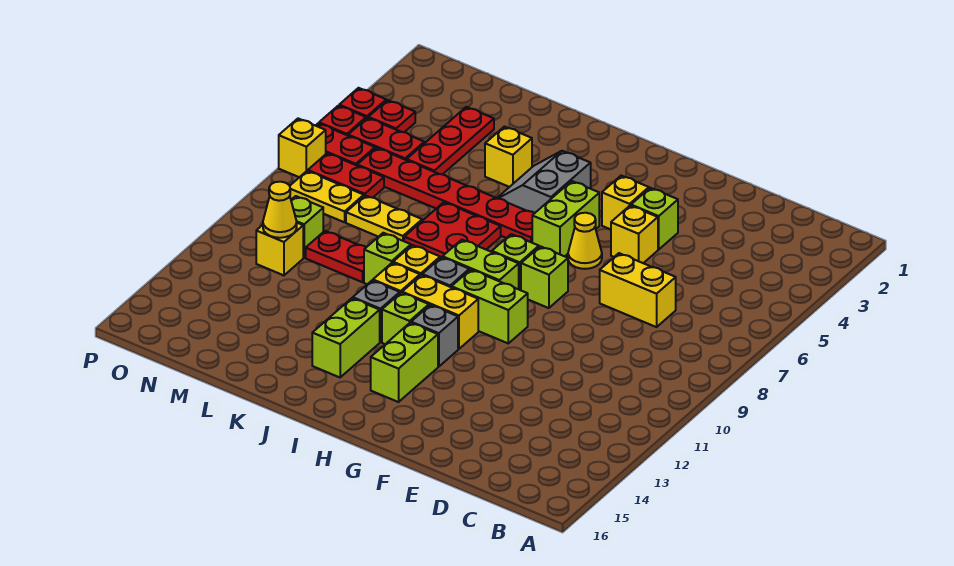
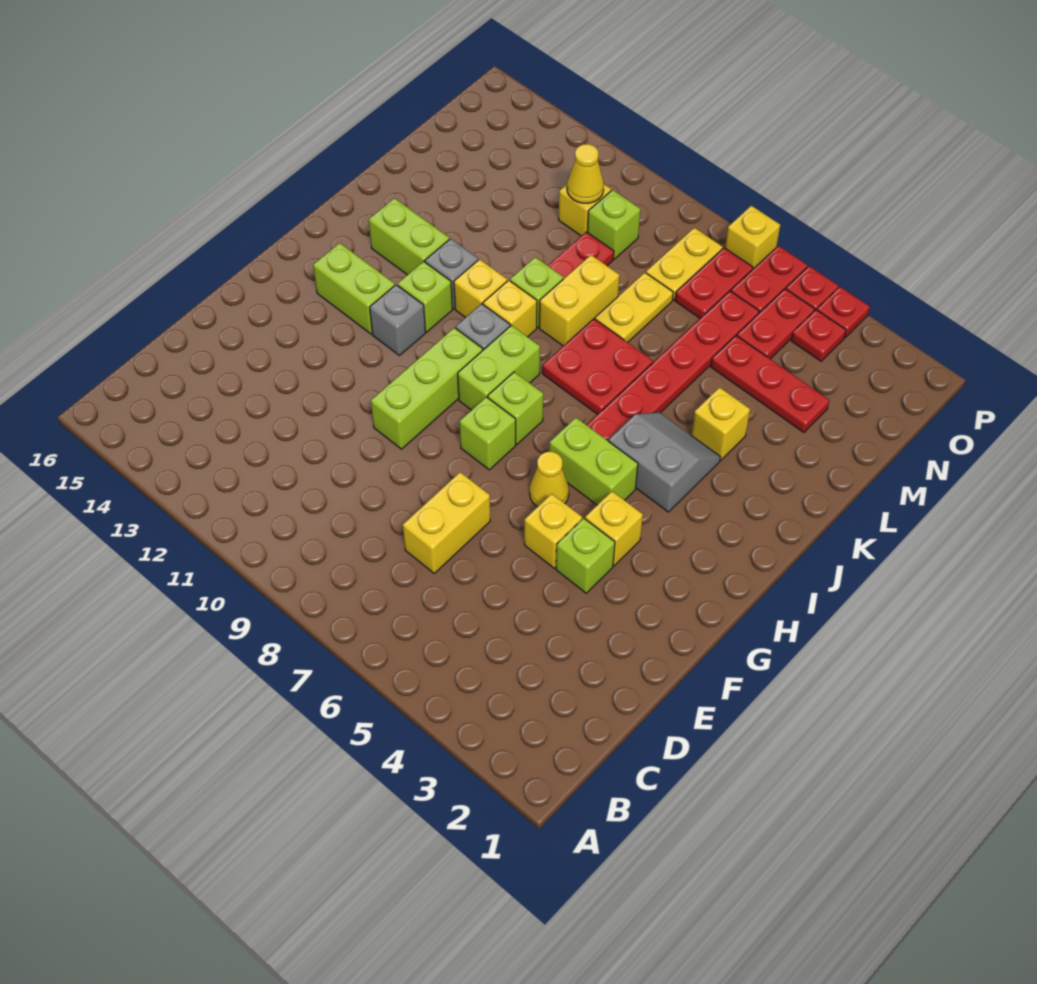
lime brick G10:H10 level 1 -> lime brick F10:H10 level 1
yellow brick H11:I11 level 1 -> yellow brick K9:L9 level 1

